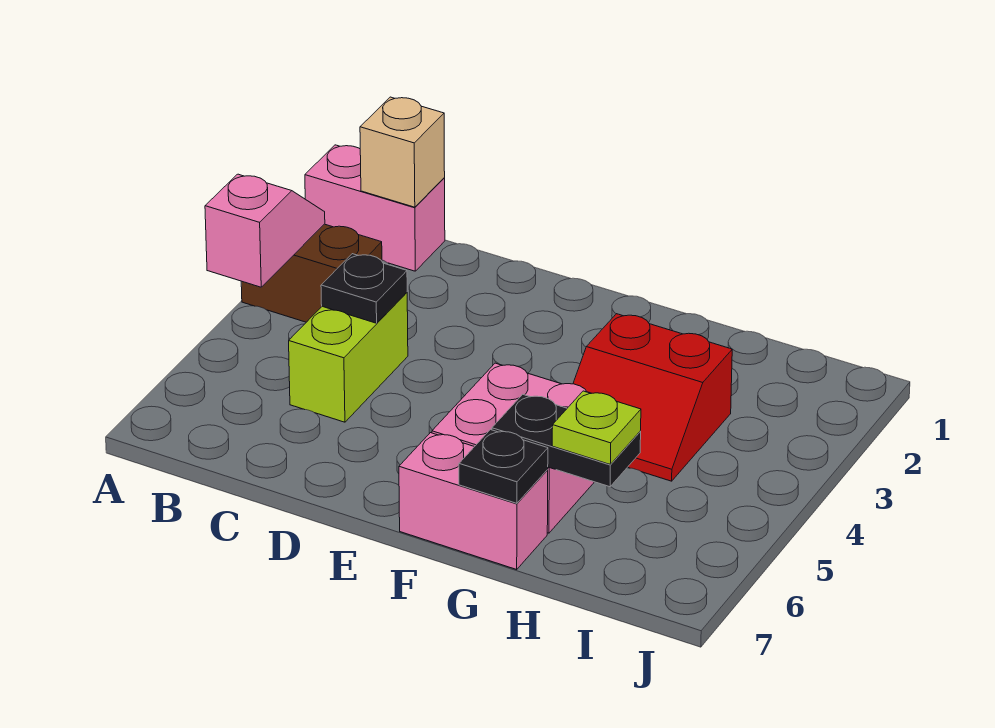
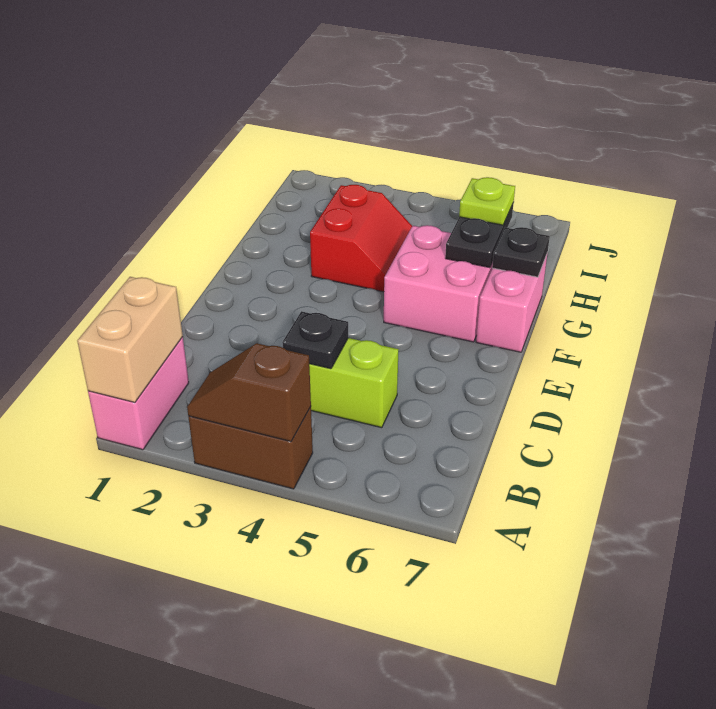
brown brick A3:B3 level 1 -> brown brick A3:A4 level 1
pink slope A3:A4 level 2 top 4 -> brown slope A3:A4 level 2 top 4
tan brick B1 level 2 -> tan brick A1:B1 level 2

